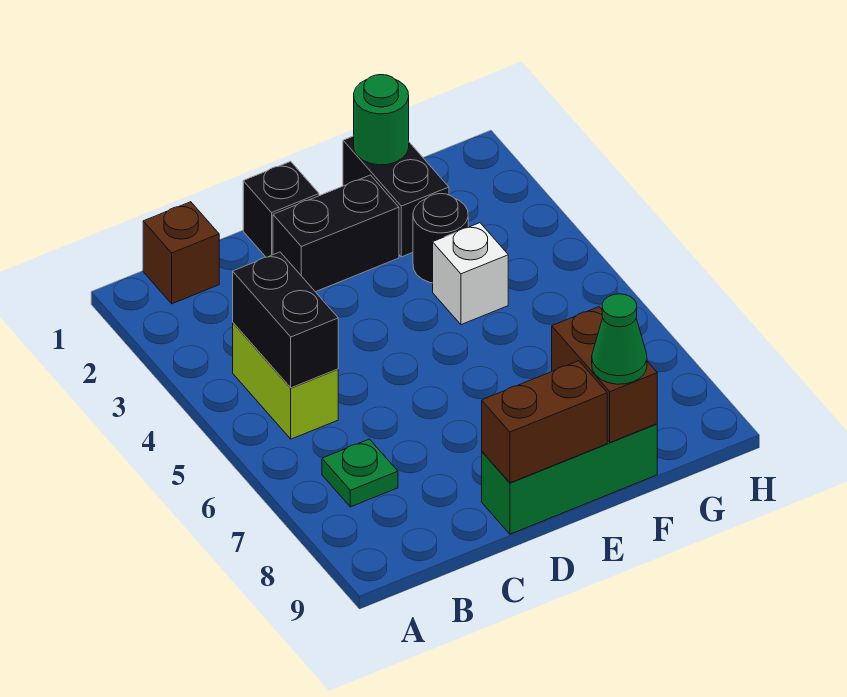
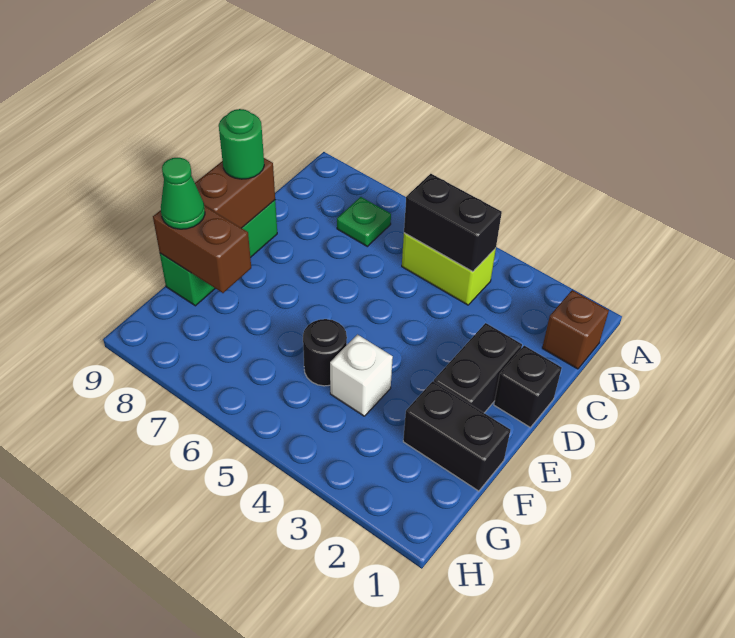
green round brick F1 level 2 -> green round brick D9 level 3
black round brick F3 level 1 -> black round brick F5 level 1

